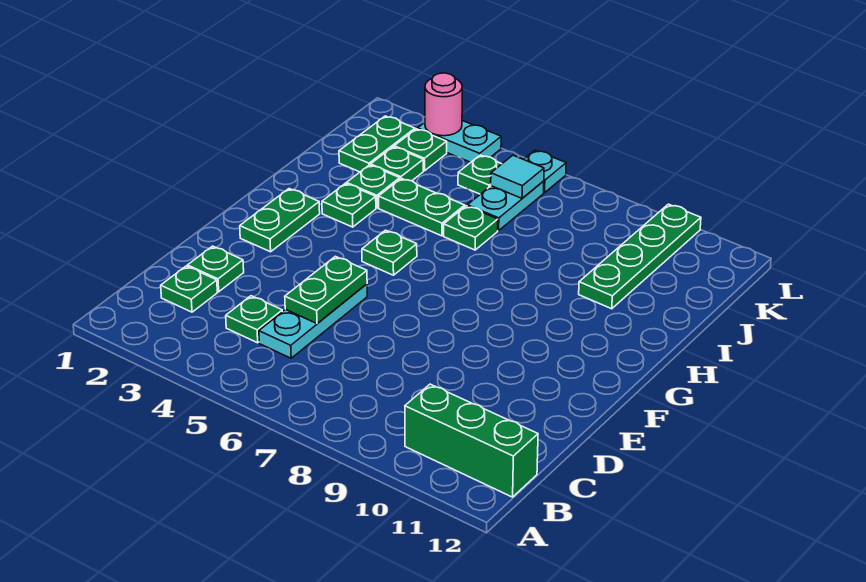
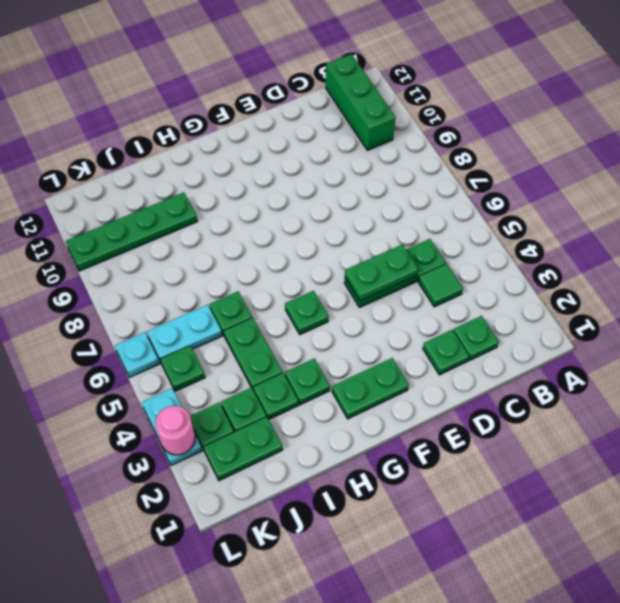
green plate C4 level 1 -> green tile C4 level 1
cyan plate C5:E5 level 1 -> green plate C5:E5 level 1
cyan tile K6 level 2 -> none

